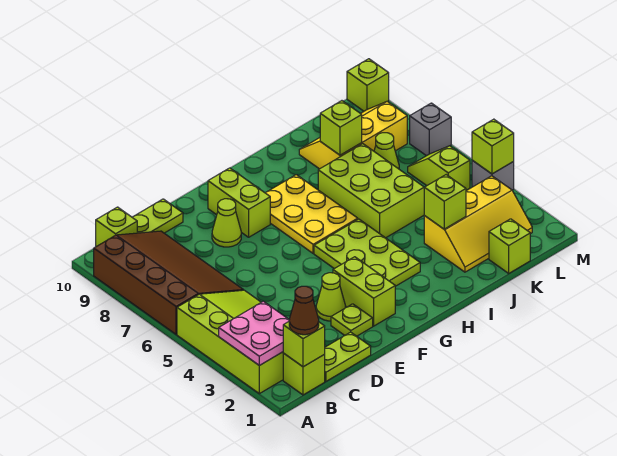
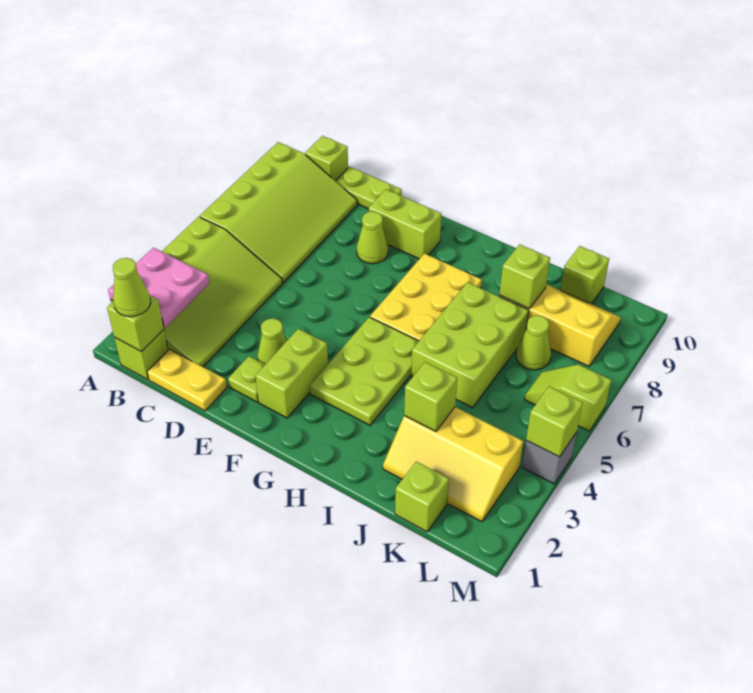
brown slope A6:C9 level 1 top A -> lime slope A6:C9 level 1 top A
brown cone B1 level 3 -> lime cone B1 level 3
lime plate C1:D1 level 1 -> yellow plate C1:D1 level 1
lime brick F8:F9 level 1 -> lime brick E9:F9 level 1
lime slope L5:L6 level 1 top 5 -> lime slope L6:M6 level 1 top M
grey brick M7 level 1 -> none
lime brick M10 level 1 -> lime brick K10 level 1

